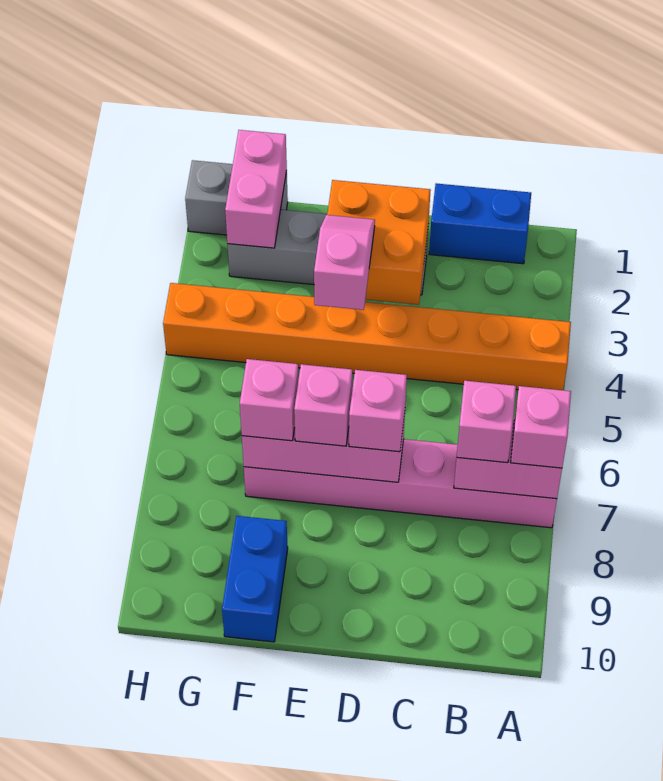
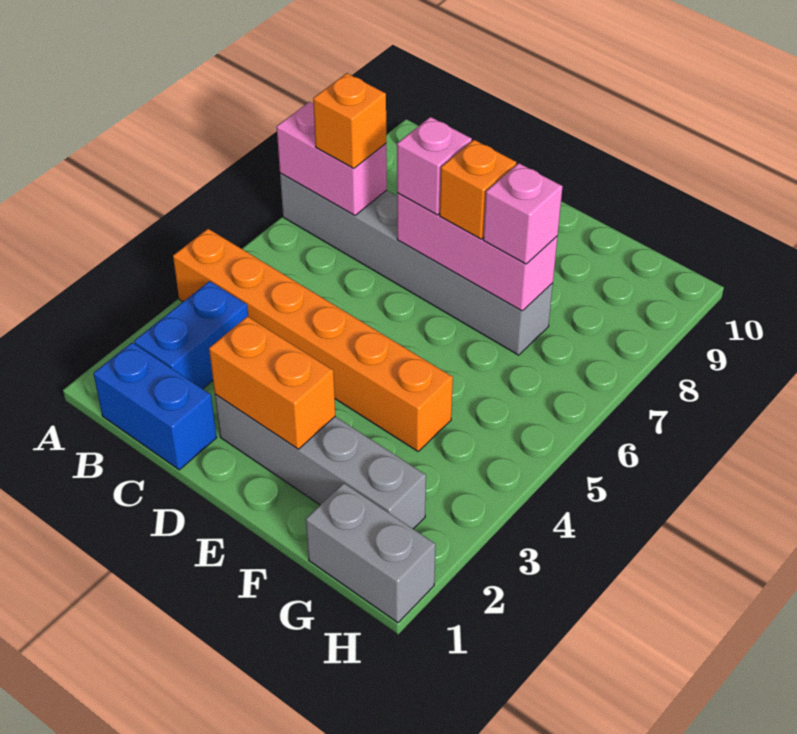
orange brick A4:H4 level 1 -> orange brick A4:F4 level 1
pink brick A7:F7 level 1 -> grey brick A7:F7 level 1
pink brick A7 level 3 -> none
pink brick B7 level 3 -> orange brick B7 level 3
orange brick D2:E3 level 2 -> orange brick D2:E2 level 2
pink slope E3:E4 level 3 top 4 -> none
pink brick E7 level 3 -> orange brick E7 level 3
blue brick F9:F10 level 1 -> blue brick B2:B3 level 1
pink brick G1:G2 level 2 -> none

